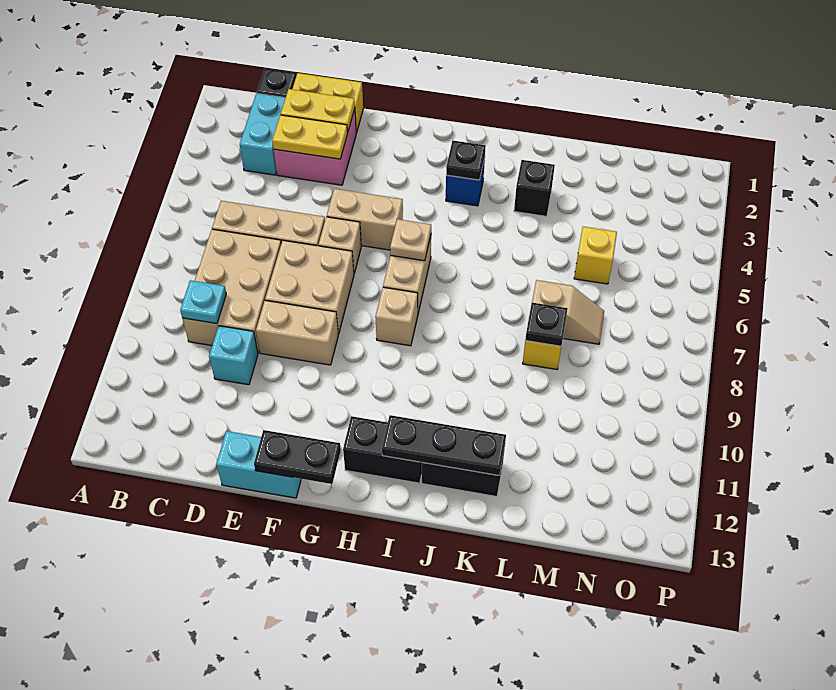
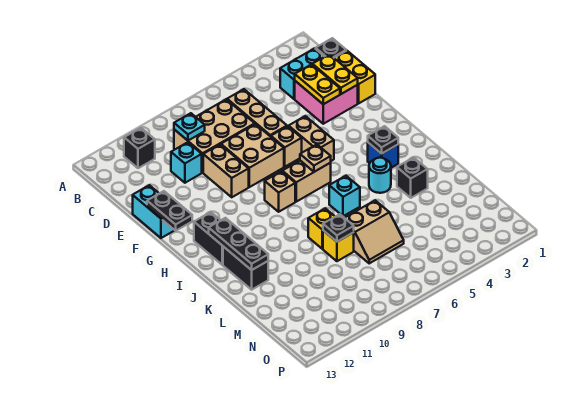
none -> black brick B11 level 1
none -> cyan round brick J4 level 1
none -> cyan brick J6 level 1
tan slope L7:M7 level 1 top L -> tan slope L6:M7 level 1 top L
yellow brick M5 level 1 -> yellow brick K8 level 1

